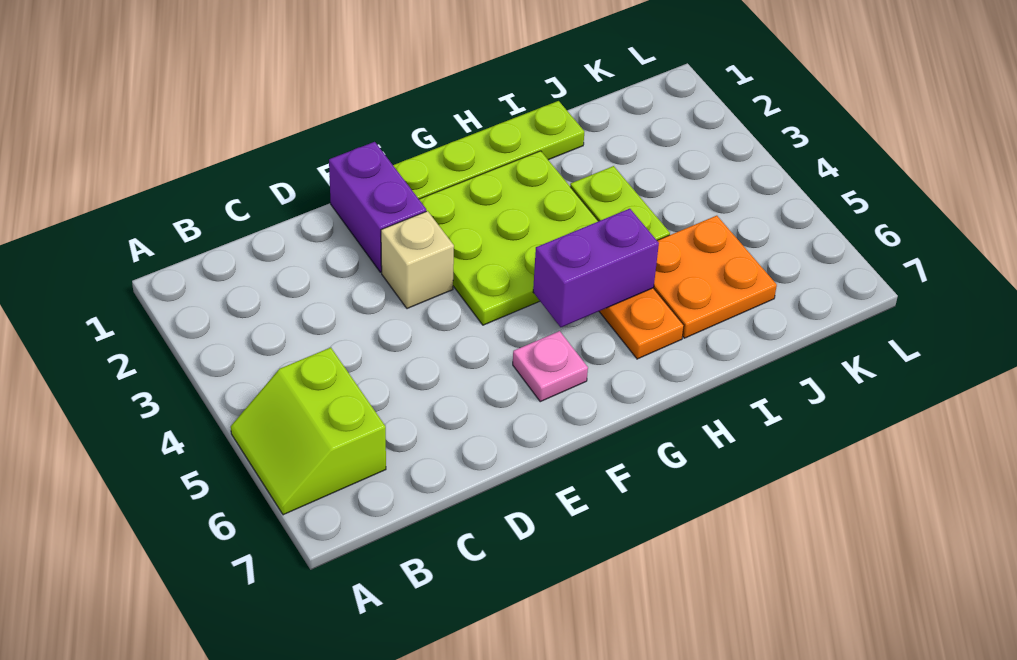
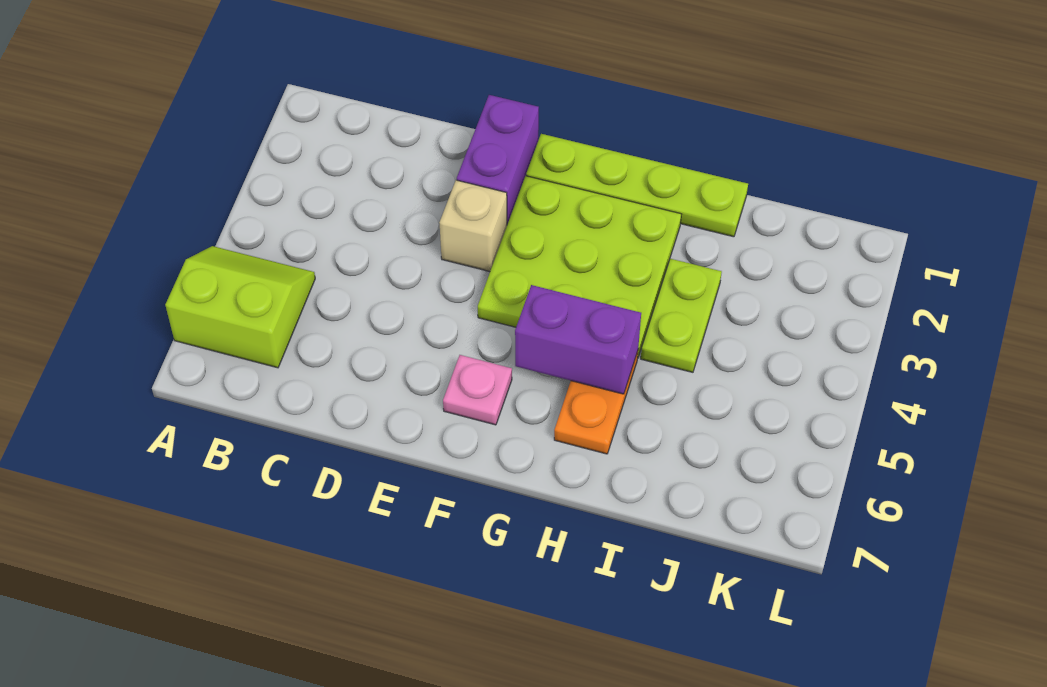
lime slope A5:B6 level 1 top B -> lime slope A5:B6 level 1 top 6
orange plate I5:J6 level 1 -> none

